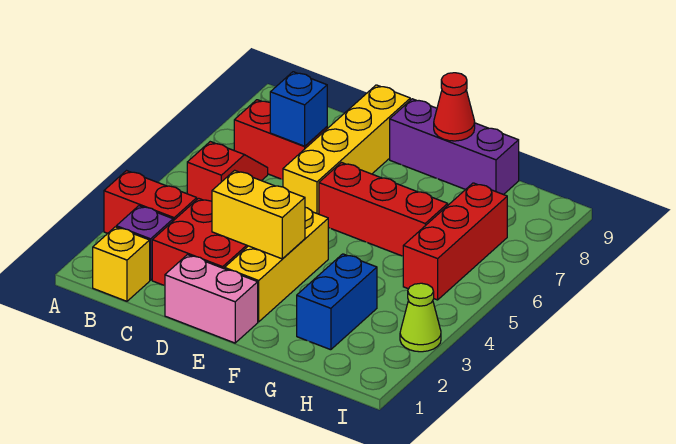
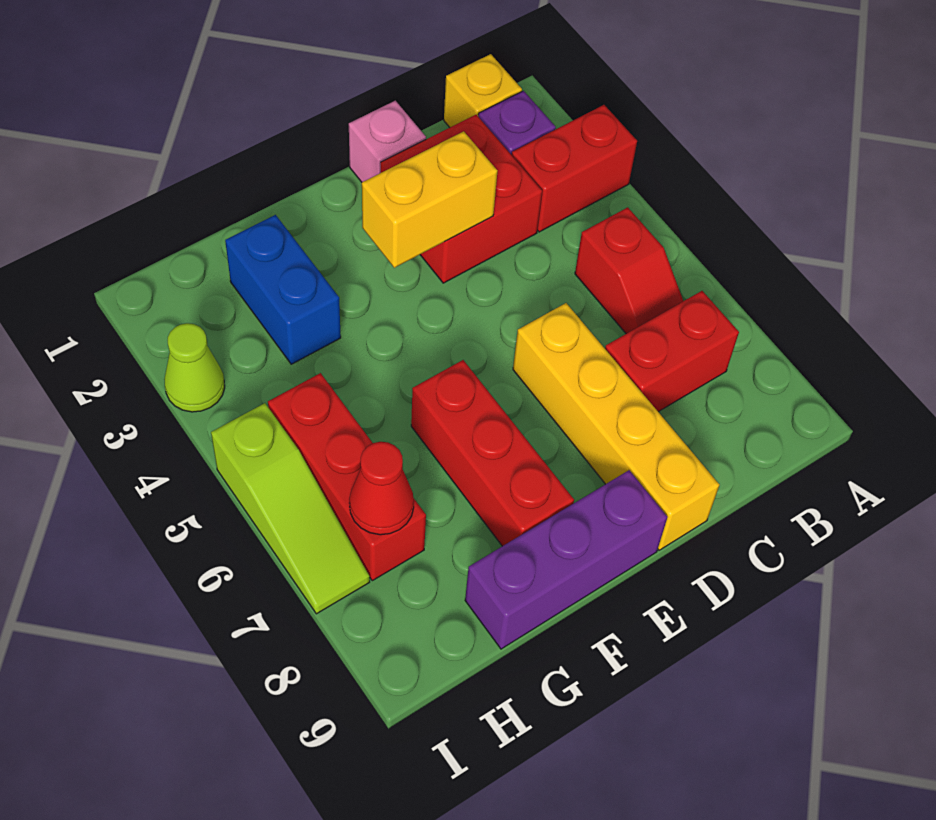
blue brick C7 level 2 -> none
pink brick D1:E1 level 1 -> pink brick D1 level 1
yellow brick E2:E4 level 1 -> none
red brick E6:G6 level 1 -> red brick F6:F8 level 1
red cone F9 level 2 -> red cone H7 level 2
none -> lime slope I5:I7 level 1 top 5

